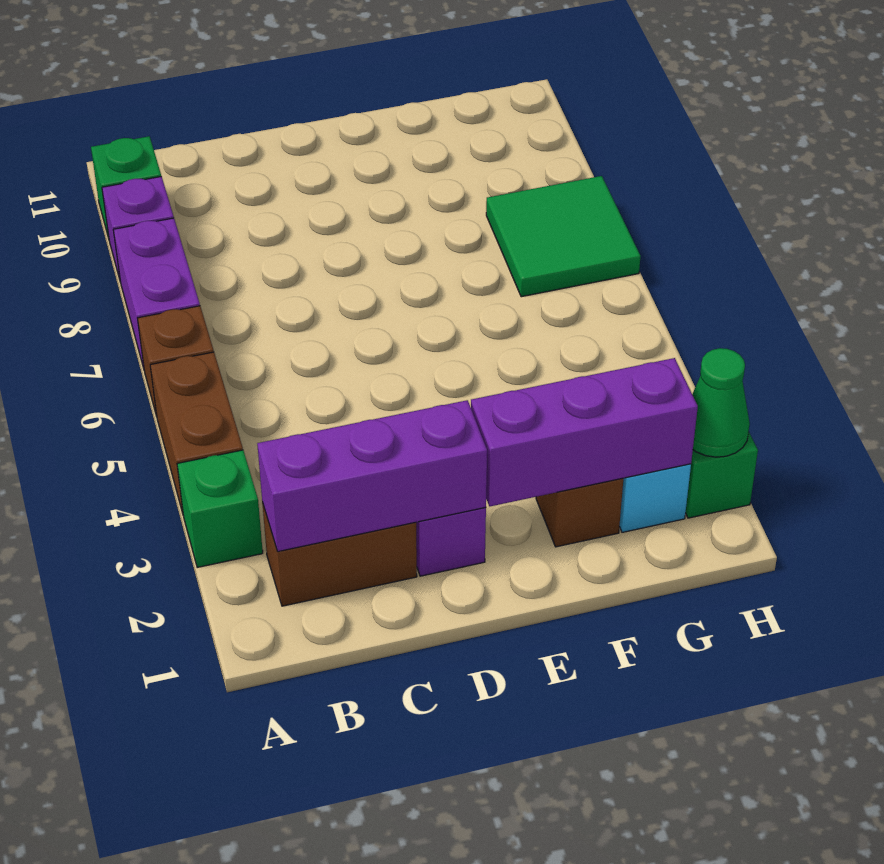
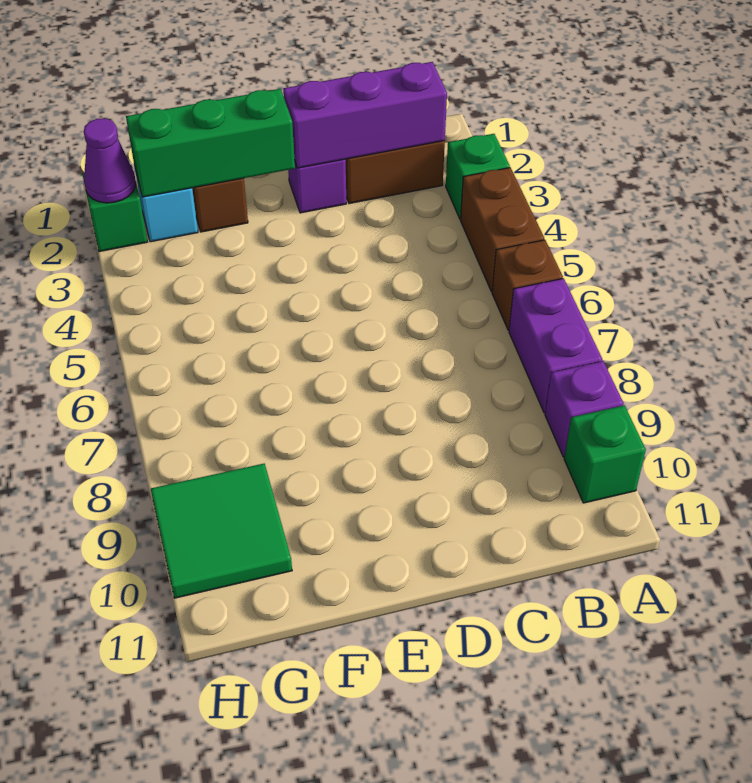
purple brick E2:G2 level 2 -> green brick E2:G2 level 2
green tile G7:H8 level 1 -> green tile G9:H10 level 1
green cone H2 level 2 -> purple cone H2 level 2

